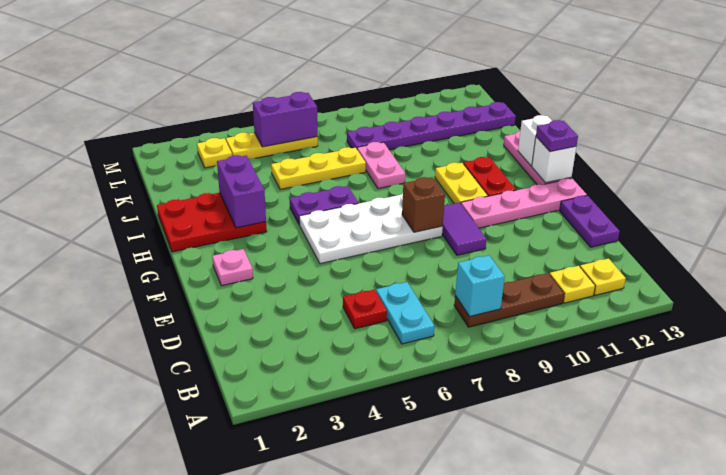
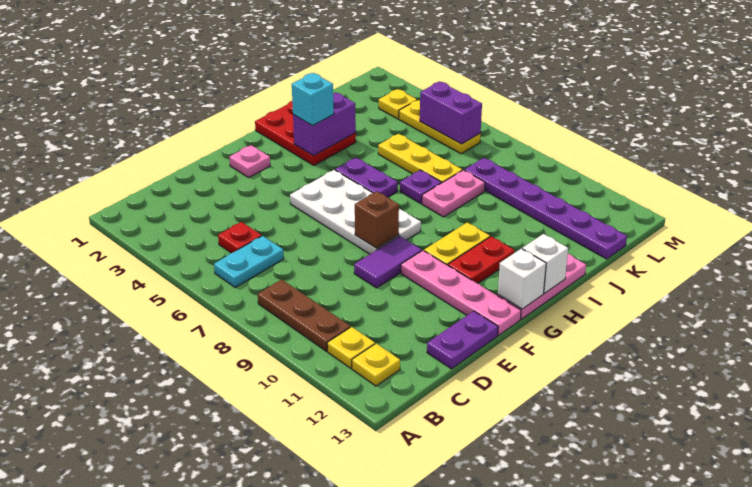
cyan brick B8 level 2 -> cyan brick H3 level 3
purple plate G13 level 3 -> purple plate I7 level 1

